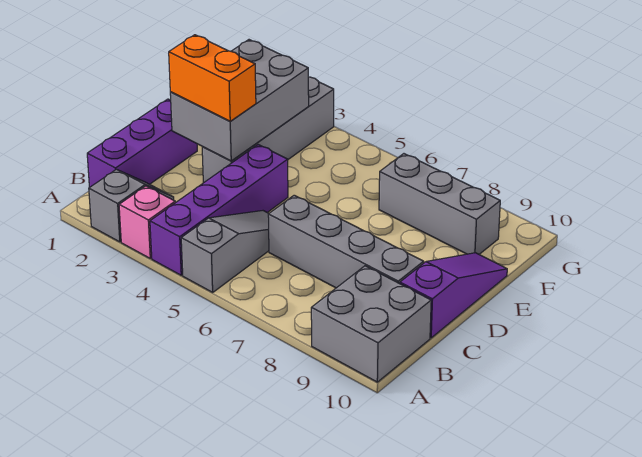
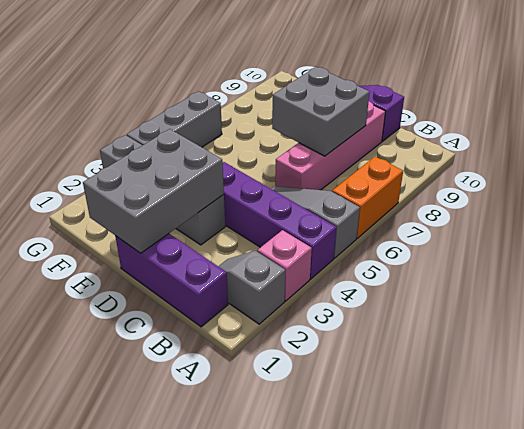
grey brick A9:B10 level 1 -> grey brick C7:D8 level 2
grey brick C6:C9 level 1 -> pink brick C6:C9 level 1
grey brick D2:F3 level 2 -> grey brick D1:E3 level 2
orange brick D2:D3 level 3 -> orange brick A6:A7 level 1
grey brick F7:F9 level 1 -> grey brick G4:G6 level 1

